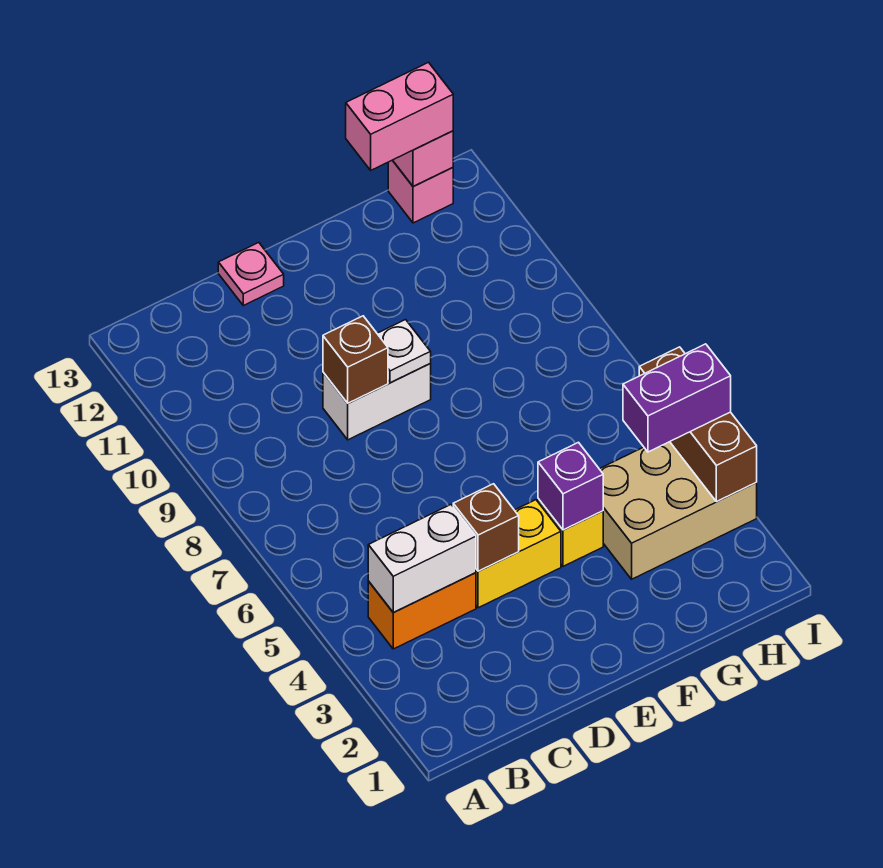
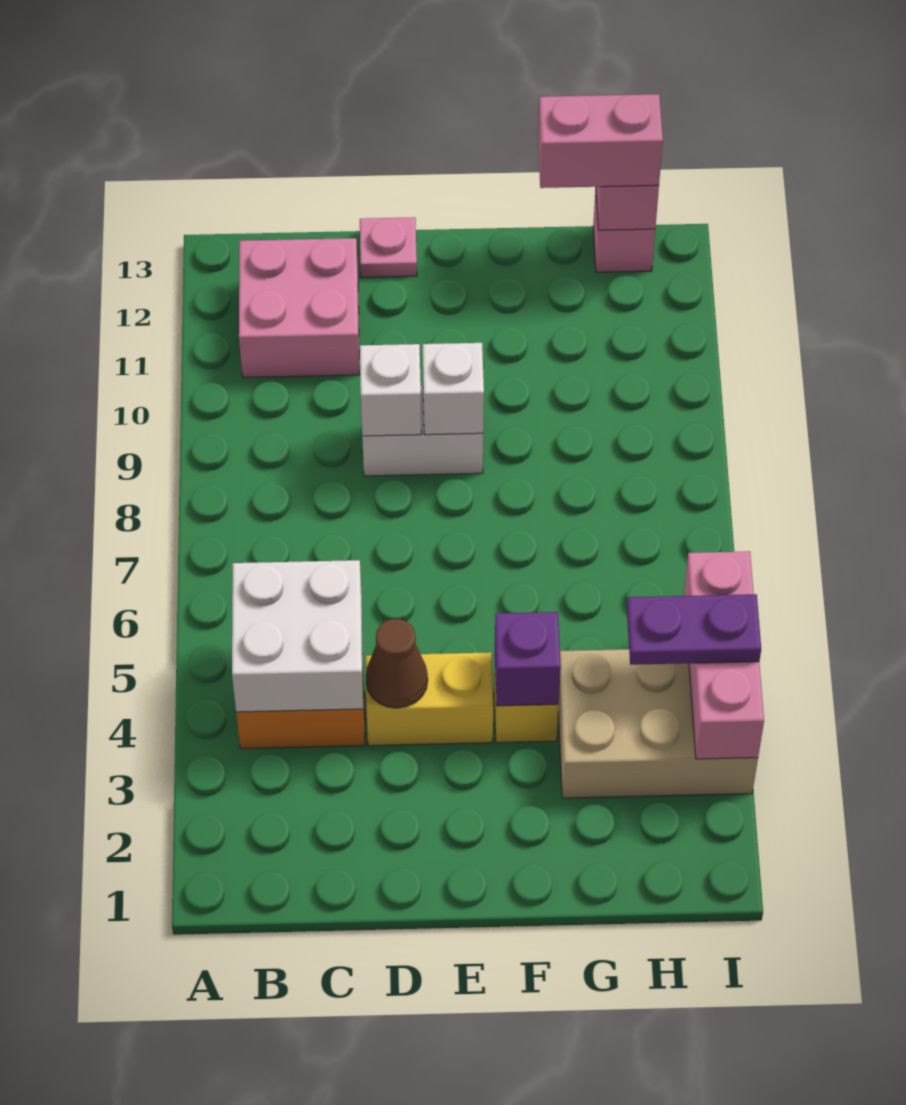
white brick B4:C4 level 2 -> white brick B4:C5 level 2
none -> pink brick B11:C12 level 1
brown brick D4 level 2 -> brown cone D4 level 2
brown brick D9 level 2 -> white brick D9 level 2
white plate E9 level 2 -> white brick E9 level 2
purple brick H4:I4 level 3 -> purple plate H4:I4 level 3
brown brick I3:I5 level 2 -> pink brick I3:I5 level 2

